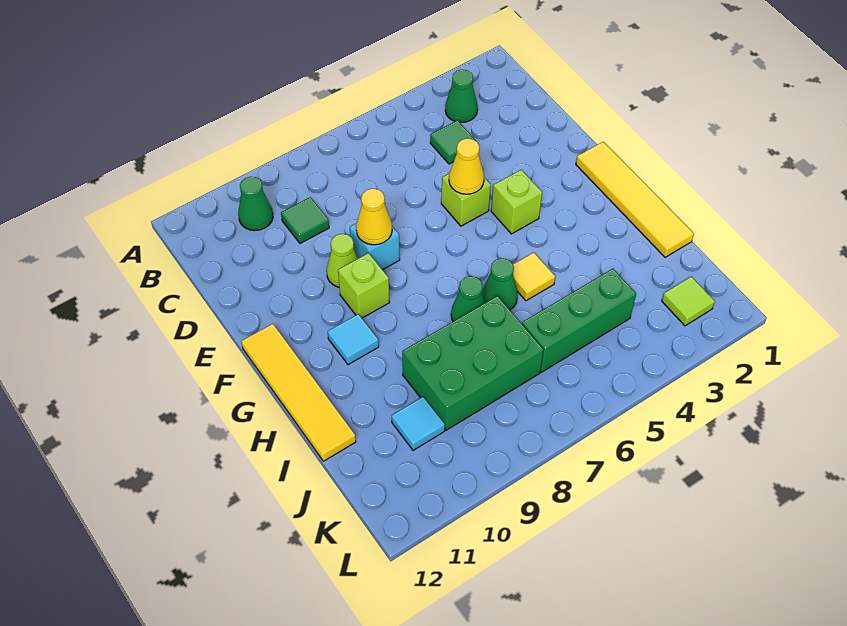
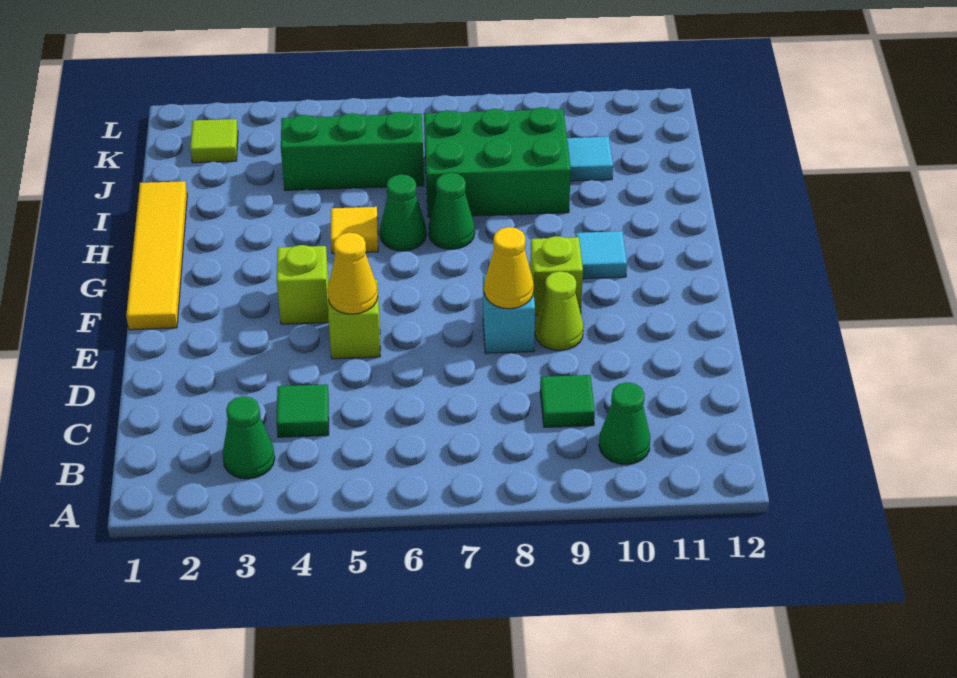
yellow tile F12:I12 level 1 -> none

